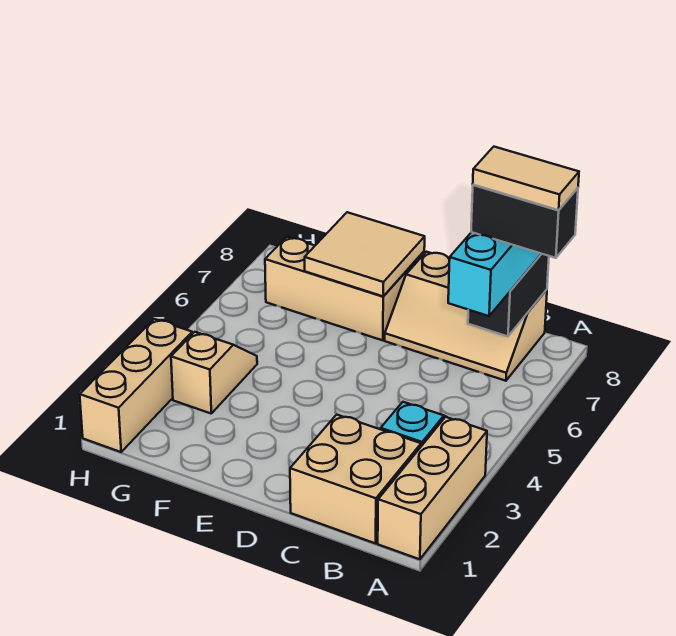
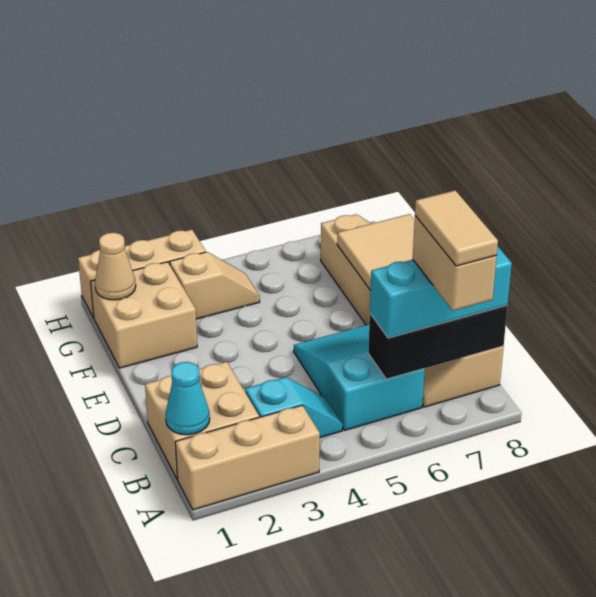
black brick A7:B7 level 4 -> tan brick A7:B7 level 4
none -> cyan cone B1 level 2
none -> cyan slope B5:D6 level 1 top B
black brick B7:B8 level 2 -> black brick B6:B8 level 2
none -> tan brick F1:G2 level 1
none -> tan cone G1 level 2

